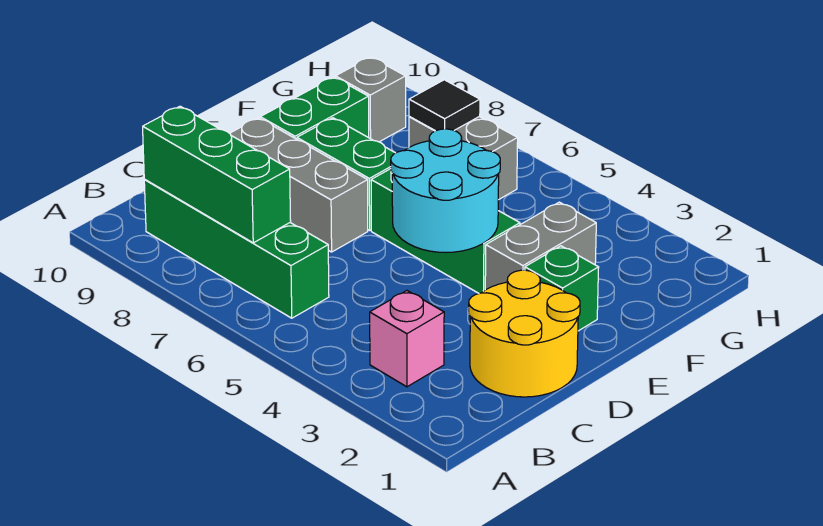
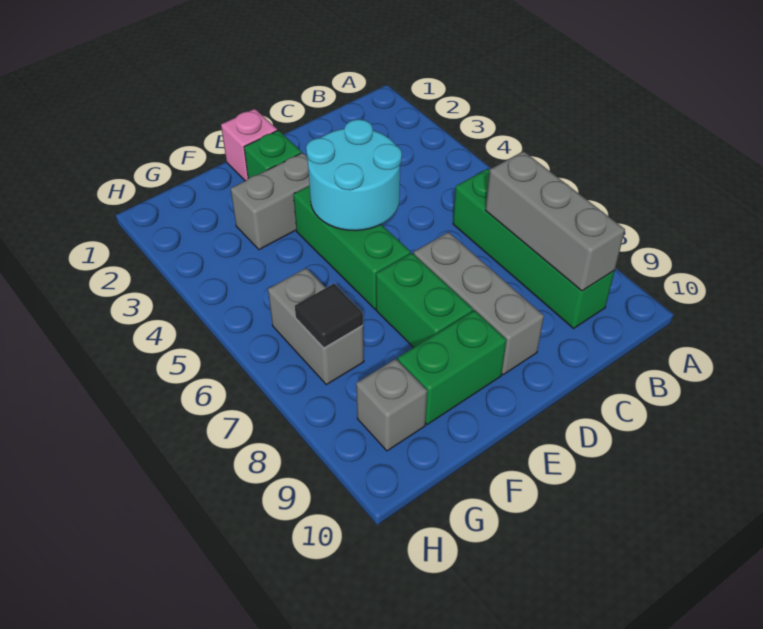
pink brick B3 level 1 -> pink brick E1 level 1
green brick B7:B9 level 2 -> grey brick B7:B9 level 2
yellow round brick C1:D2 level 1 -> none

